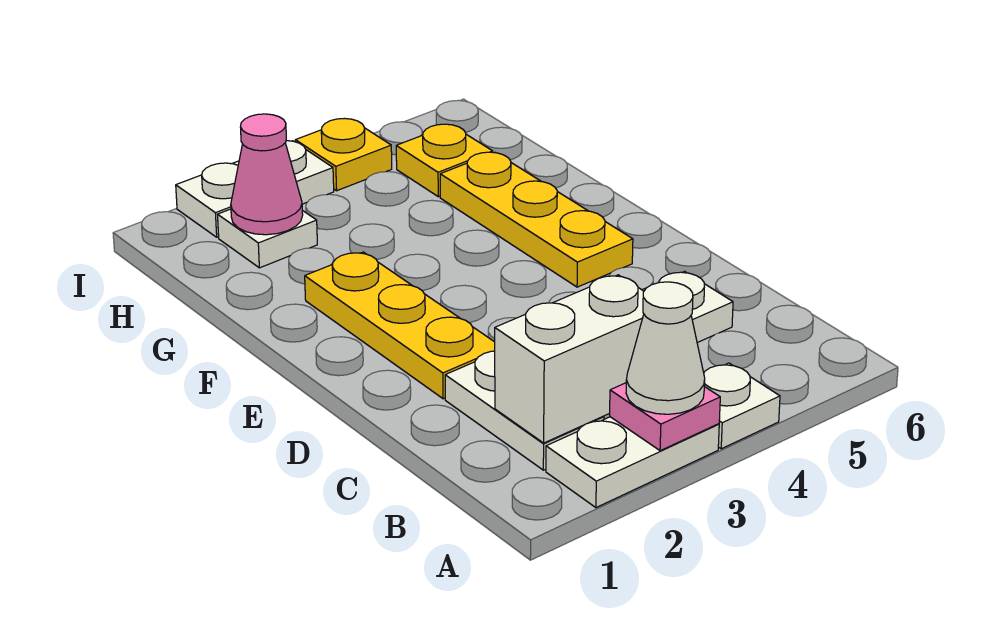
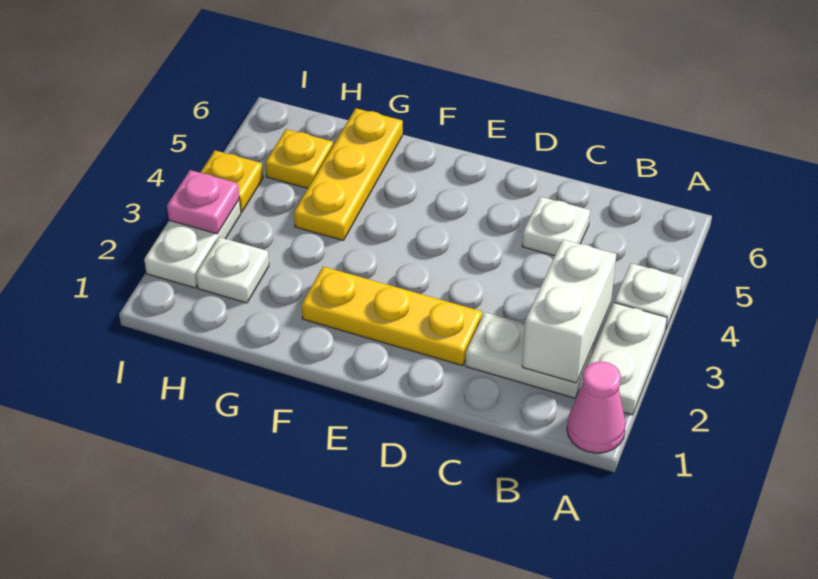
pink plate A3 level 2 -> pink plate I3 level 2
white cone A3 level 3 -> none
yellow plate E5:G5 level 1 -> yellow plate G4:G6 level 1
pink cone H2 level 2 -> pink cone A1 level 1

